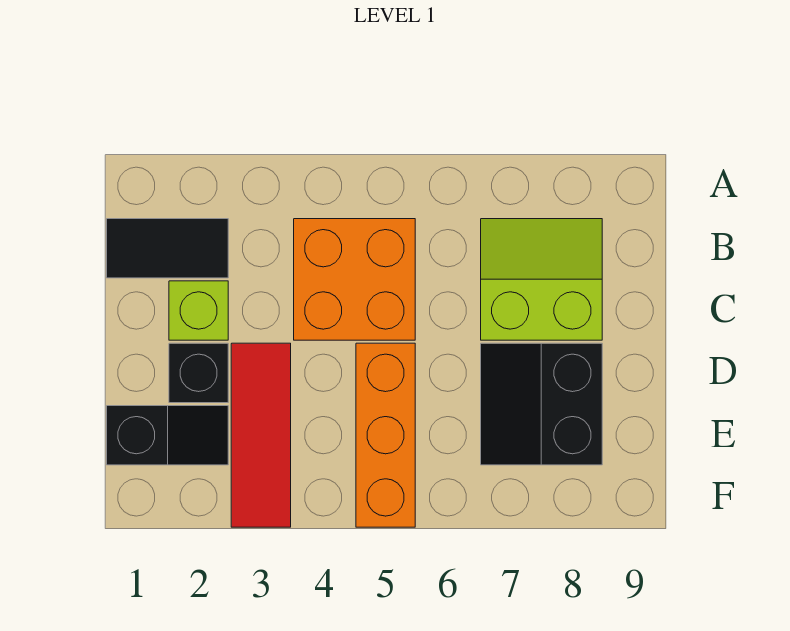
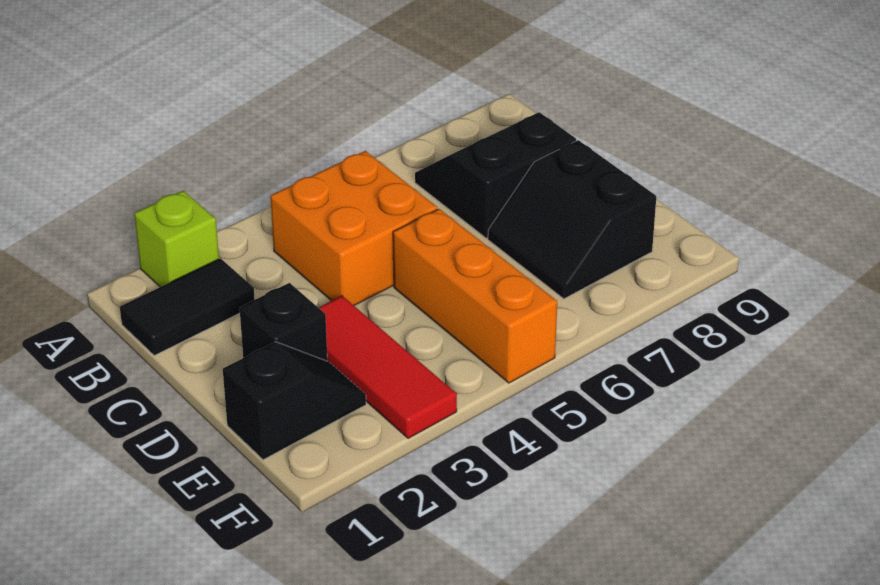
lime slope B7:C8 level 1 top C -> black slope B7:C8 level 1 top C
lime brick C2 level 1 -> lime brick A2 level 1

